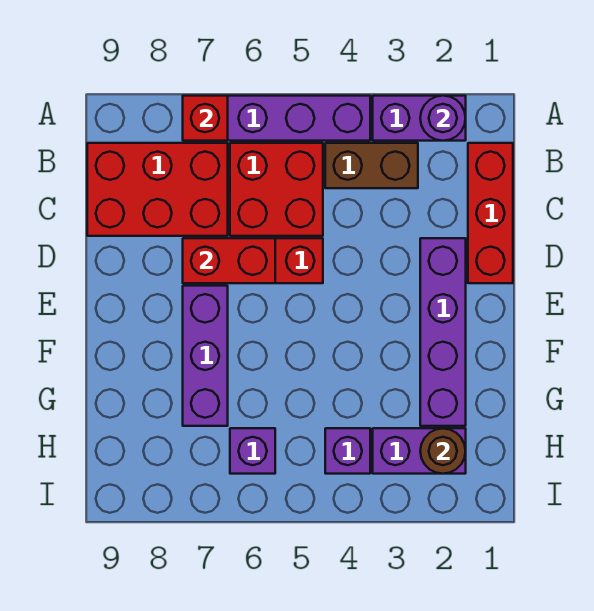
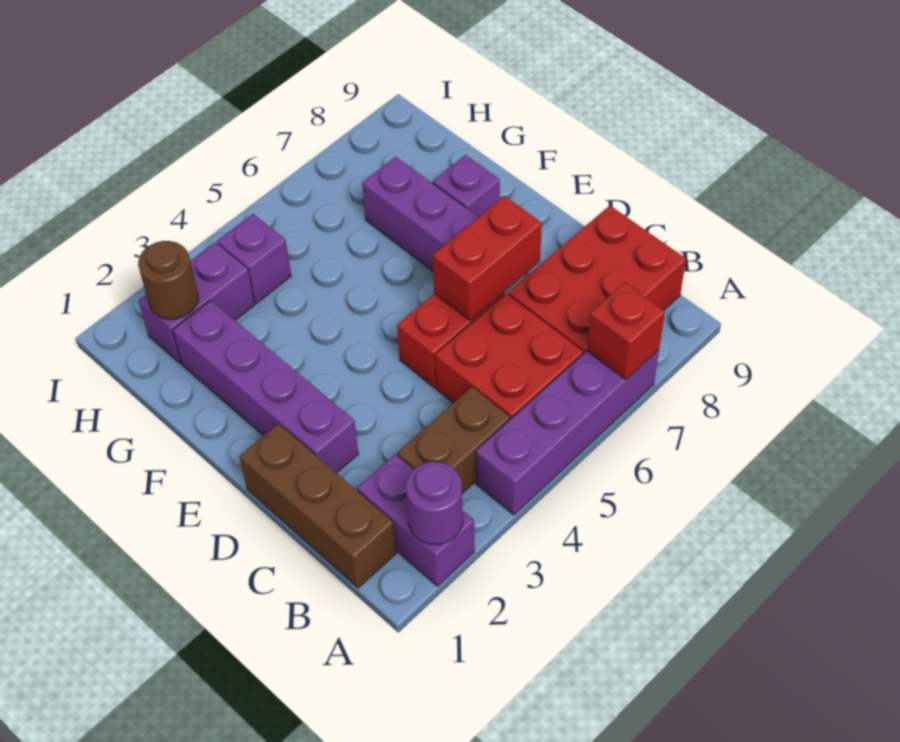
purple brick A2:A3 level 1 -> purple brick A2:B2 level 1
red brick B1:D1 level 1 -> brown brick B1:D1 level 1
purple brick H6 level 1 -> purple brick F8 level 1

